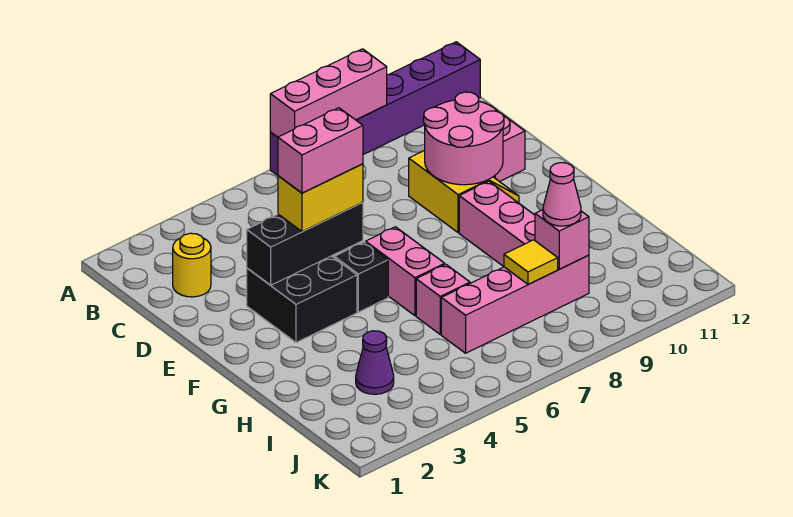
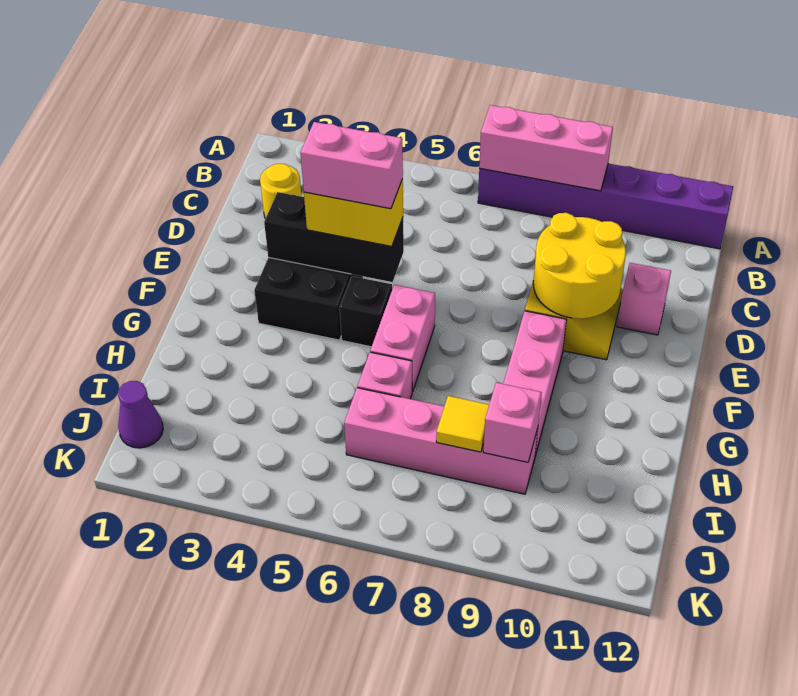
pink round brick D9:E10 level 2 -> yellow round brick D9:E10 level 2
purple cone I3 level 1 -> purple cone J1 level 1
pink cone I9 level 3 -> none

